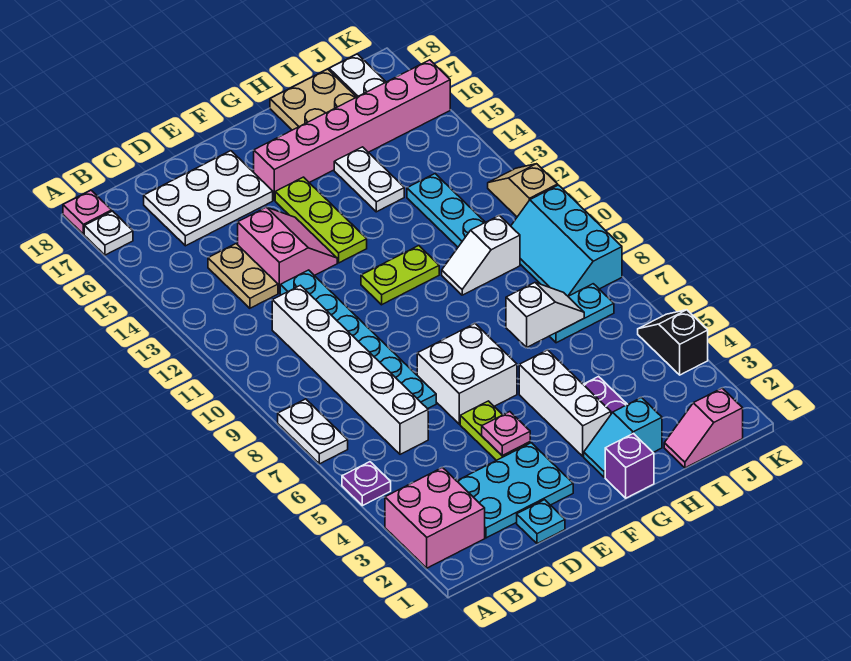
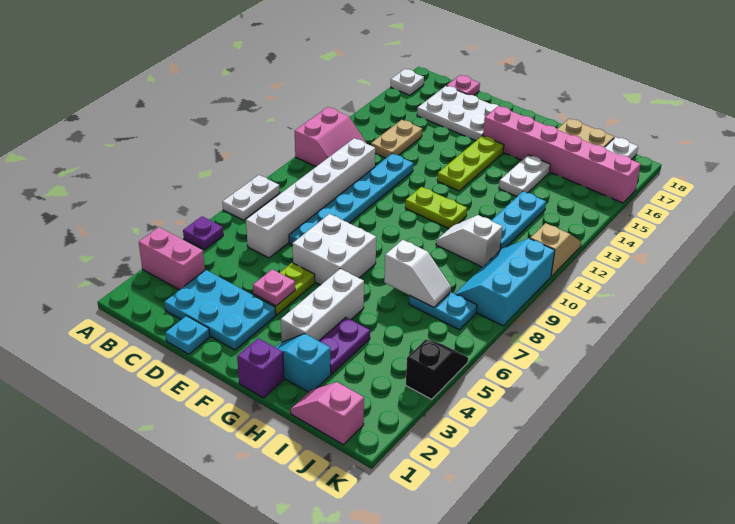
pink brick A2:B3 level 1 -> pink brick A3:B3 level 1
pink plate A18 level 1 -> pink plate C18 level 1
pink slope D13:E14 level 1 top D -> pink slope A11:B12 level 1 top A

